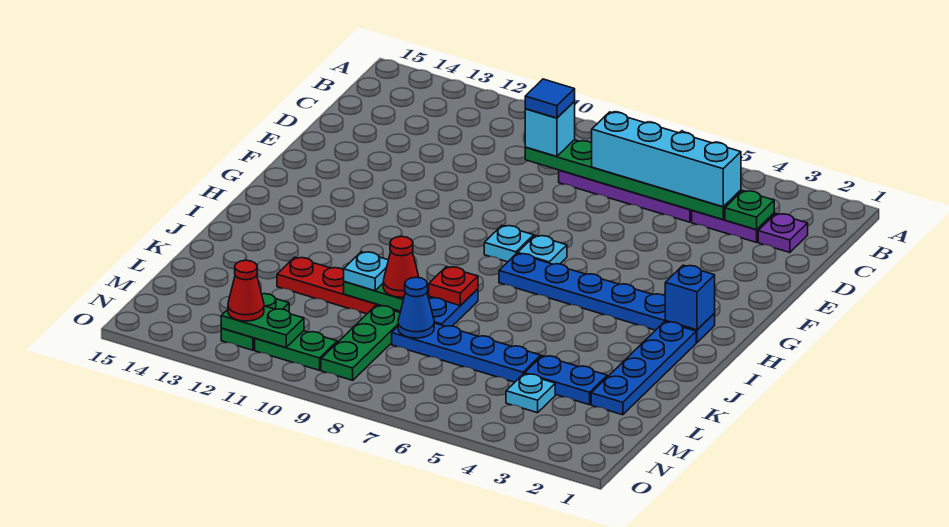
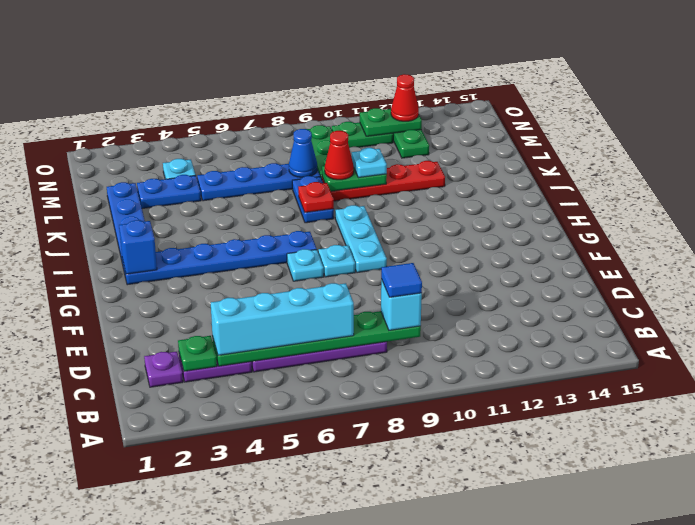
none -> cyan plate G9:I9 level 1

